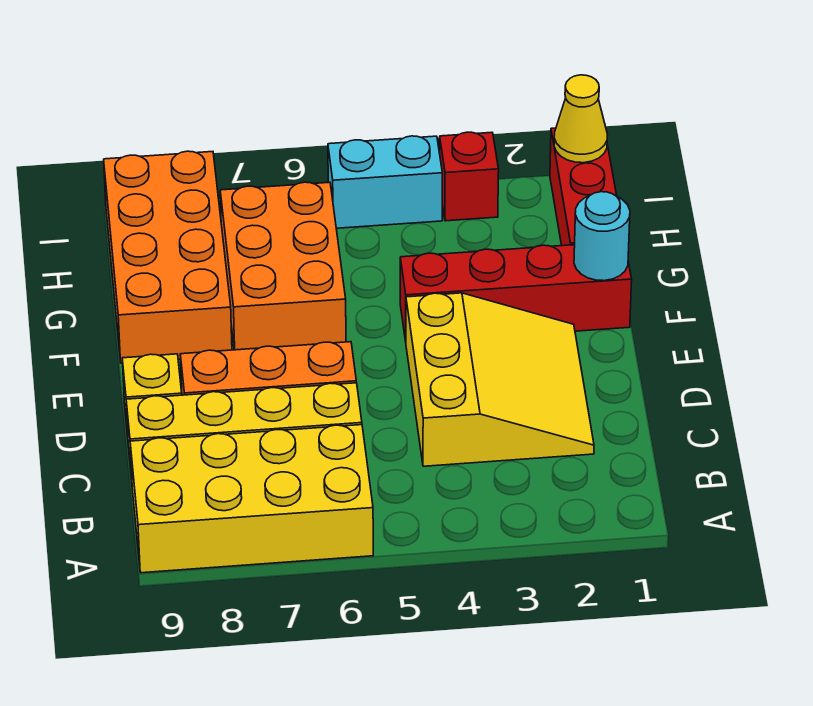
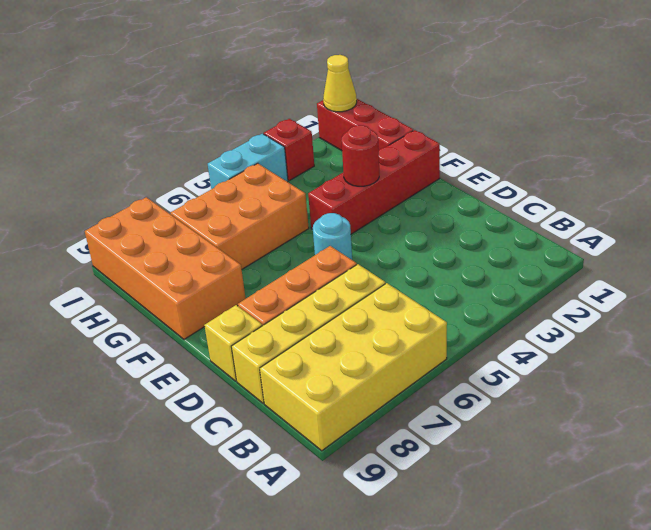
yellow slope C2:E4 level 1 top 4 -> none
cyan round brick F1 level 2 -> cyan round brick E5 level 1
none -> red round brick F3 level 2
orange brick F6:H7 level 1 -> orange brick G5:H7 level 1

